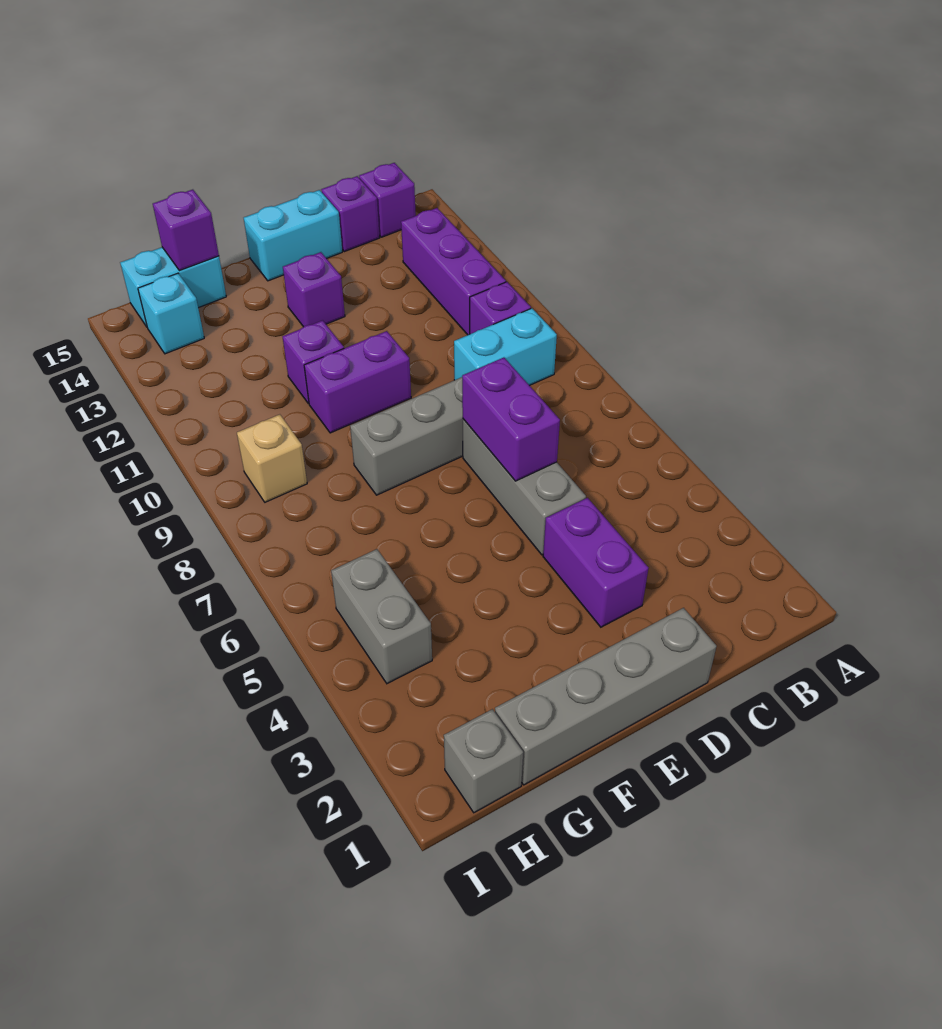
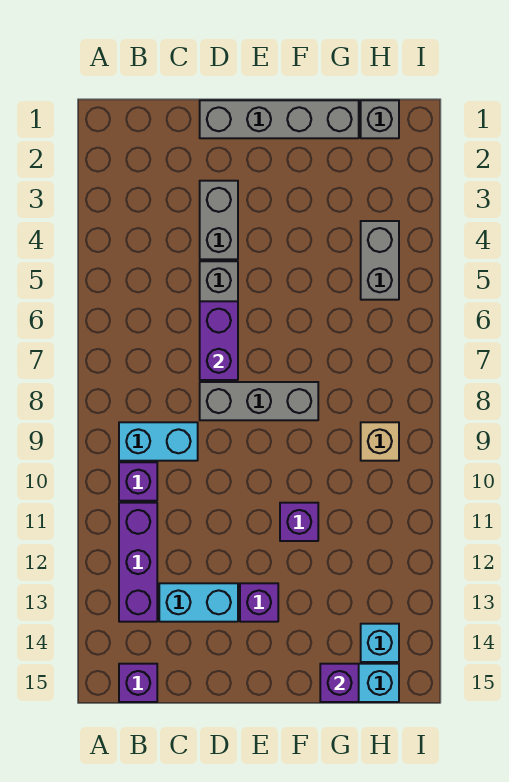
purple brick C15 level 1 -> none
purple brick D3:D4 level 1 -> grey brick D3:D4 level 1
cyan brick D15:E15 level 1 -> cyan brick C13:D13 level 1
purple brick E10:F10 level 1 -> none

